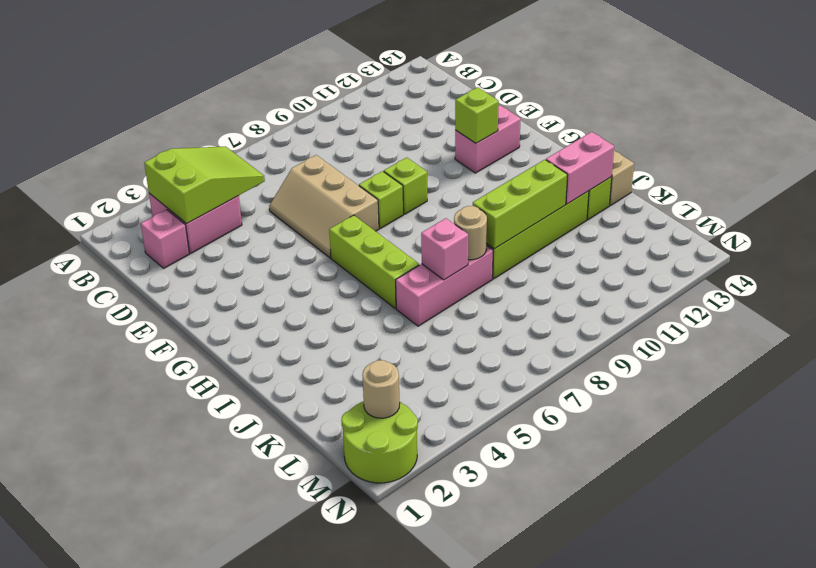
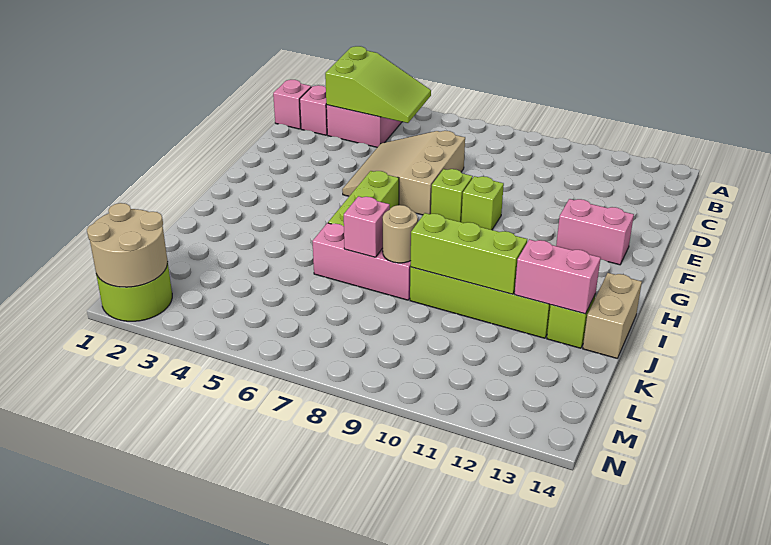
none -> pink brick C1 level 1
tan slope D6:F7 level 1 top 7 -> tan slope D5:F7 level 1 top 7
lime brick F12 level 2 -> none
tan round brick M2 level 2 -> tan round brick M1:N2 level 2

